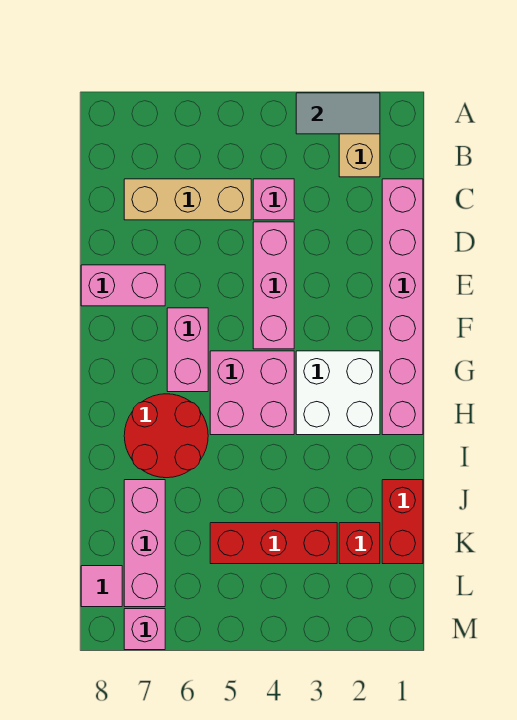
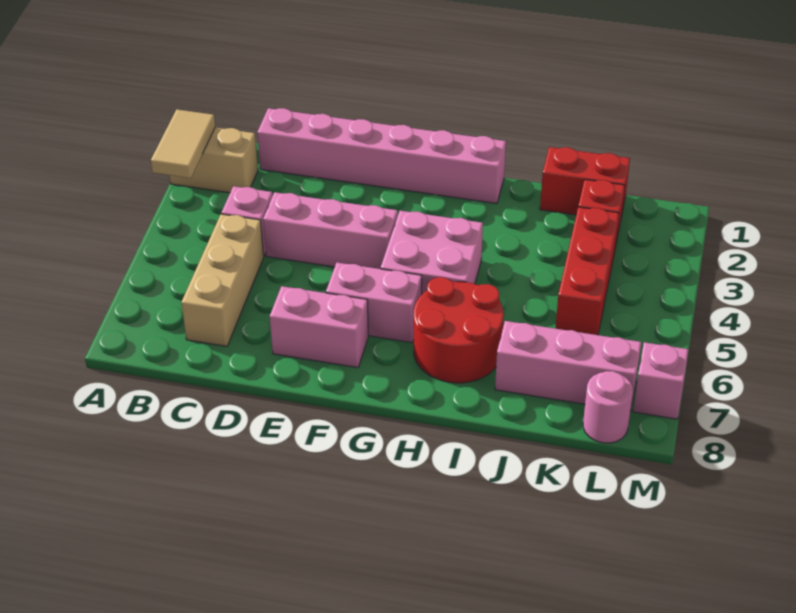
grey tile A2:A3 level 2 -> tan tile A2:A3 level 2
pink brick E7:E8 level 1 -> pink brick E7:F7 level 1
white brick G2:H3 level 1 -> none
pink tile L8 level 1 -> pink round brick L8 level 1

